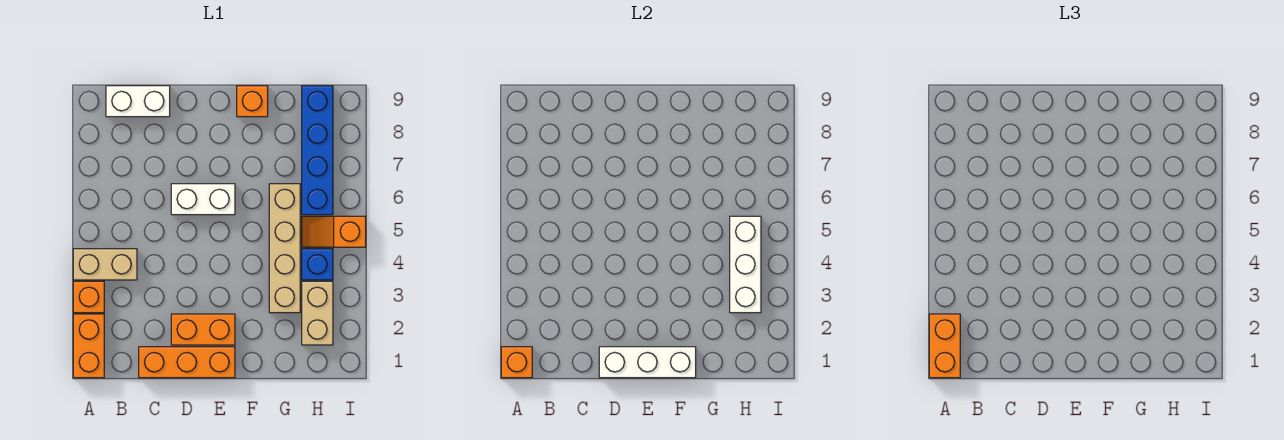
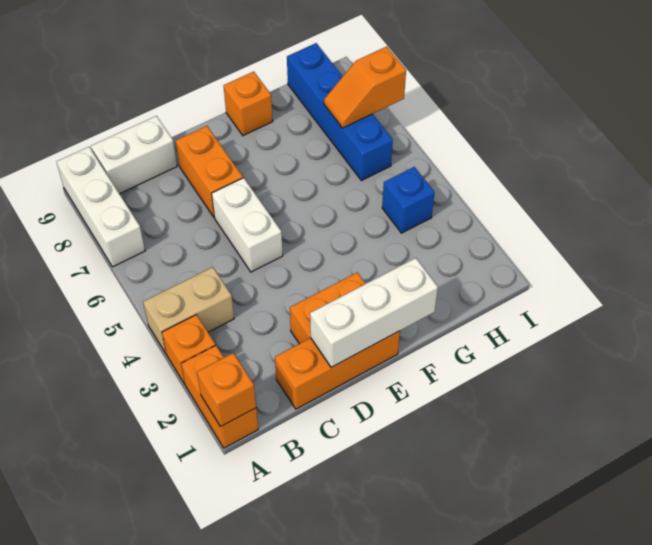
orange brick A1:A2 level 3 -> orange brick D7:D8 level 1
white brick D6:E6 level 1 -> white brick D5:D6 level 1
tan brick G3:G6 level 1 -> none
tan brick H2:H3 level 1 -> none
white brick H3:H5 level 2 -> white brick A7:A9 level 1
orange slope H5:I5 level 1 top I -> orange slope H7:I7 level 2 top I

